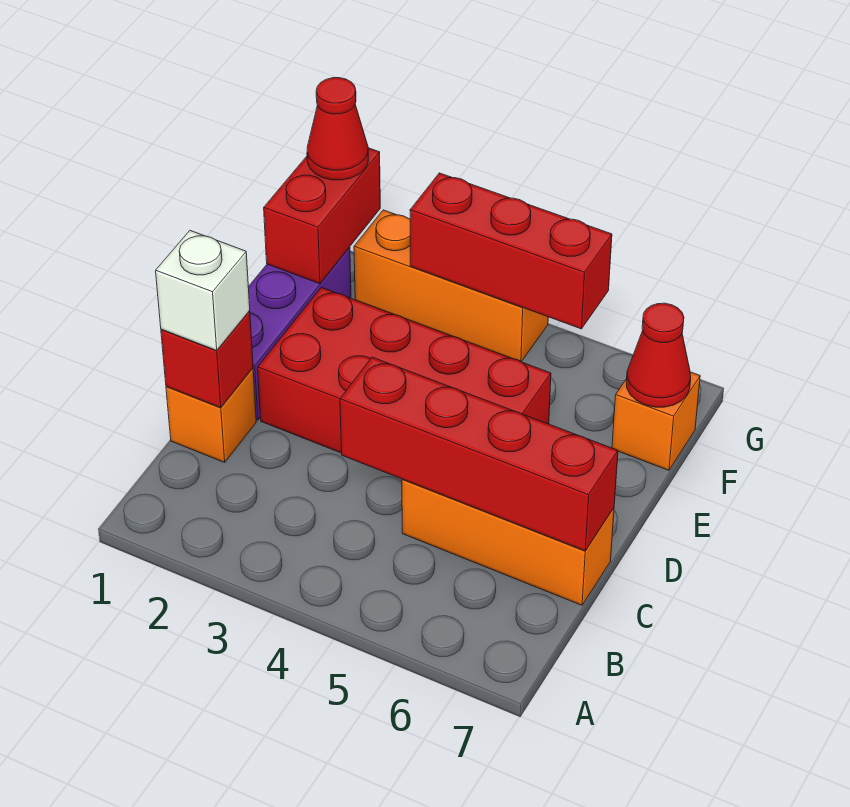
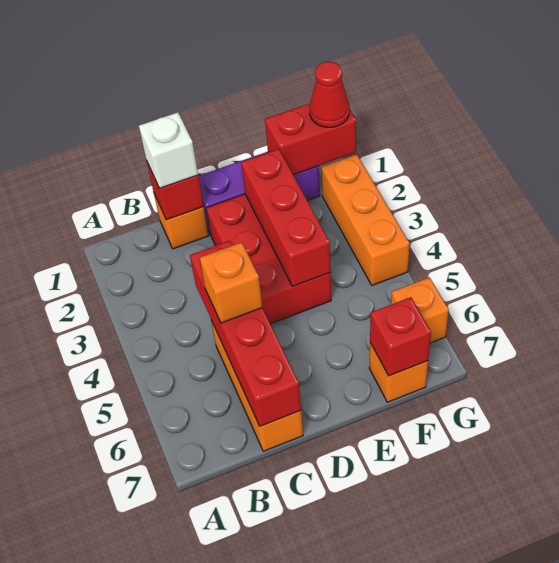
none -> orange brick C5 level 3
red brick D2:E5 level 1 -> red brick D2:E4 level 1
red cone F7 level 2 -> red brick F7 level 2
red brick G3:G5 level 2 -> red brick E2:E4 level 2
none -> orange brick G6 level 1

